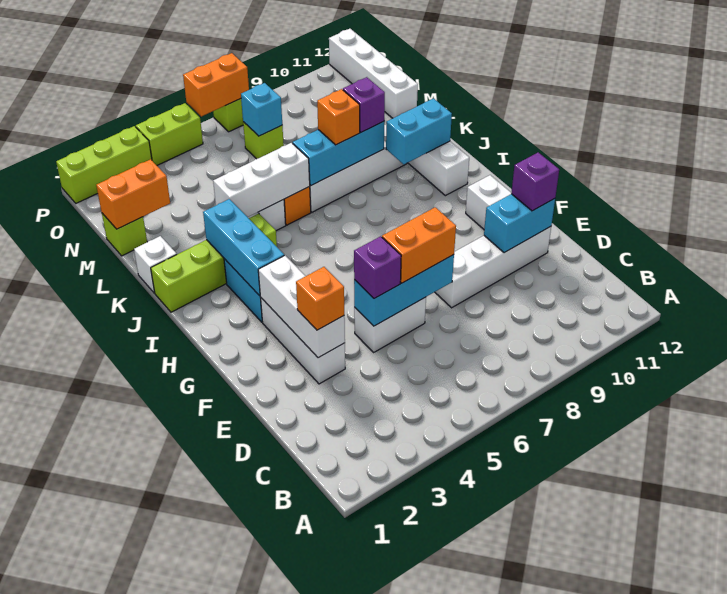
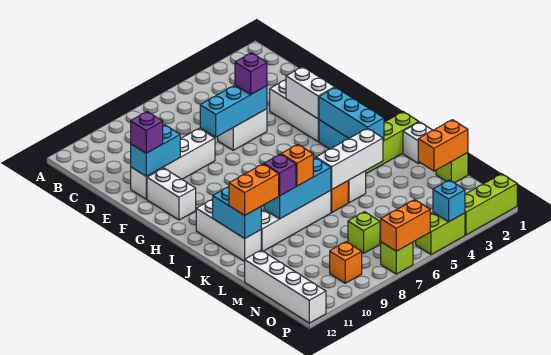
white brick E3:G3 level 2 -> white brick F3:G3 level 2
orange brick E3 level 3 -> orange brick O9 level 1
orange brick E6:E7 level 3 -> orange brick K10:K11 level 3
cyan brick J10:J11 level 2 -> cyan brick J11:K11 level 2
cyan brick N7 level 2 -> cyan brick P4 level 2

